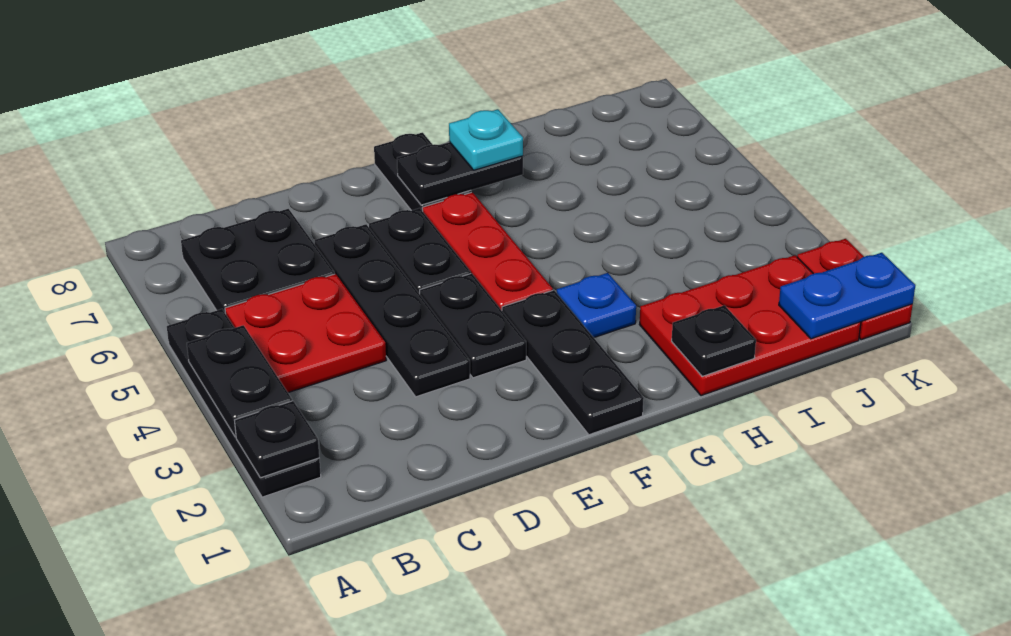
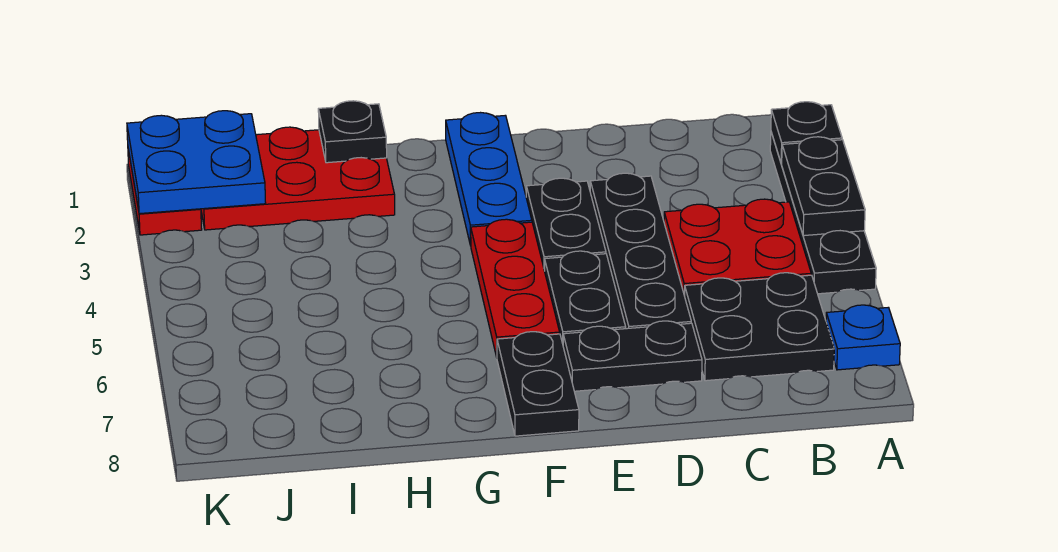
black plate F1:F3 level 1 -> blue plate F1:F3 level 1
black plate F7:G7 level 2 -> black plate D7:E7 level 1
blue plate G3 level 1 -> blue plate A7 level 1
cyan plate G7 level 3 -> none
blue plate J1:K1 level 2 -> blue plate J1:K2 level 2

